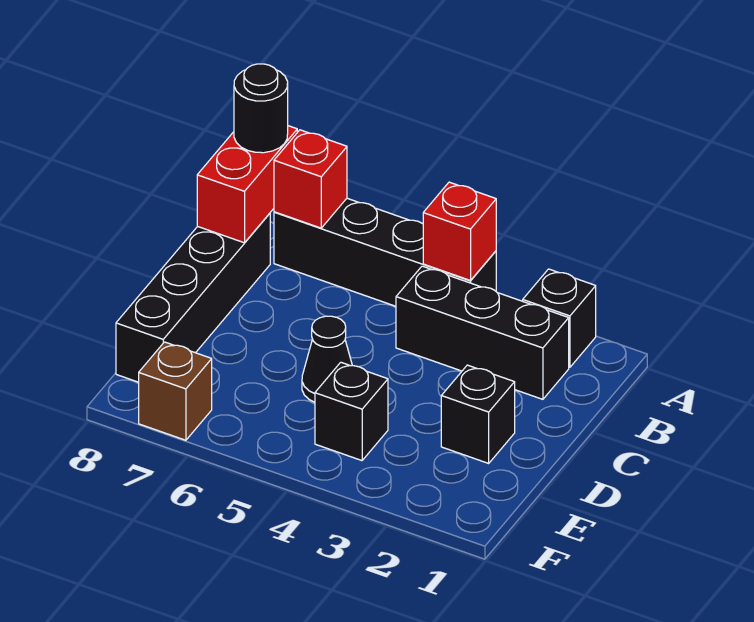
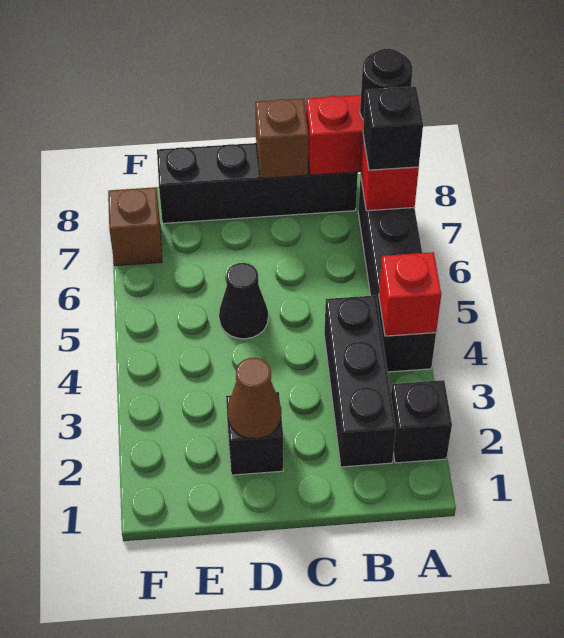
none -> brown brick C8 level 2
none -> brown cone D2 level 2
black brick E4 level 1 -> black brick A7 level 3

